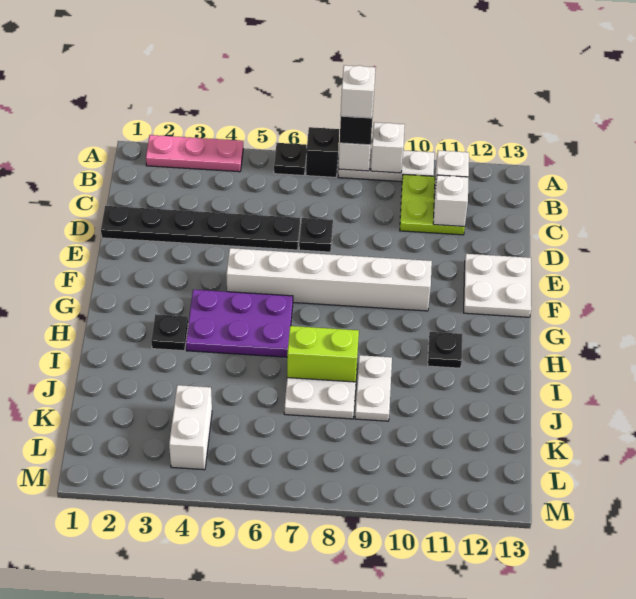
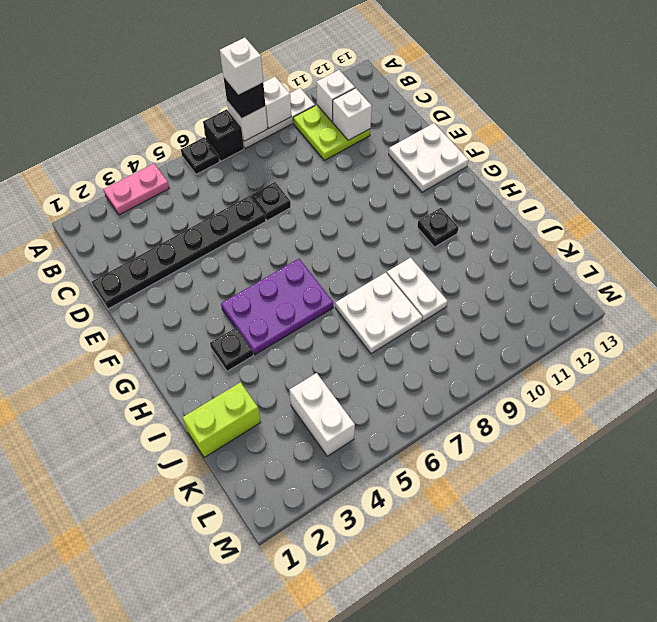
pink plate A2:A4 level 1 -> pink plate A3:A4 level 1
white brick F5:F10 level 1 -> none
lime brick I7:I8 level 2 -> lime brick J1:J2 level 1

